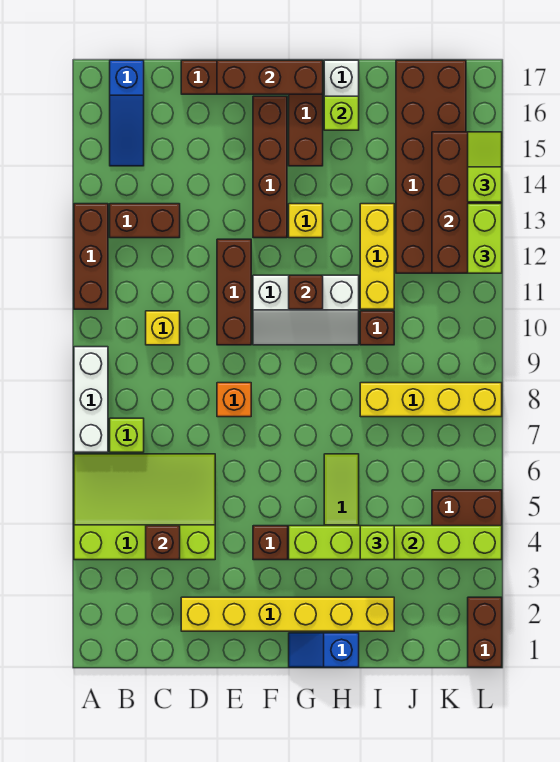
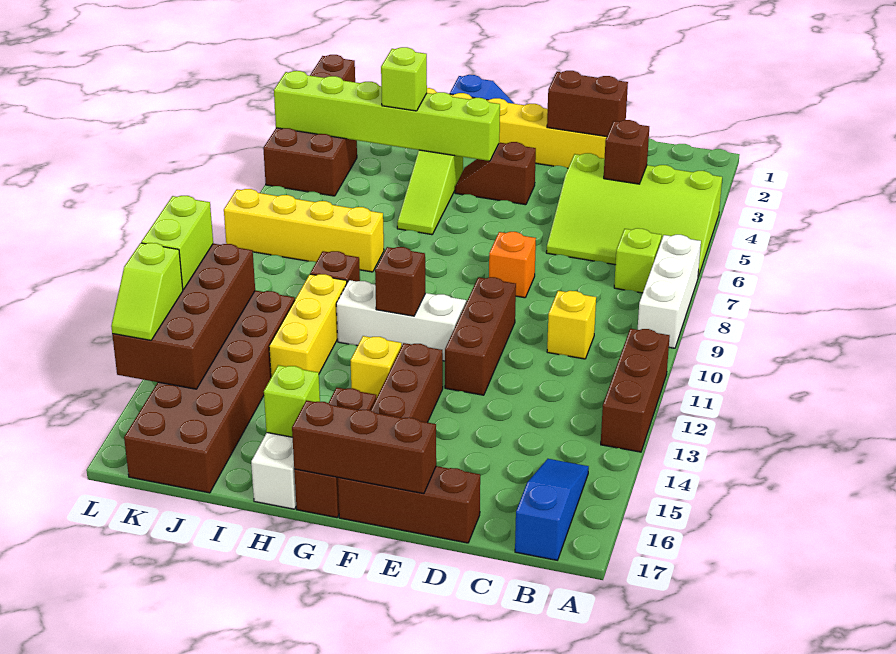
brown brick B13:C13 level 1 -> brown brick D2:E2 level 2

